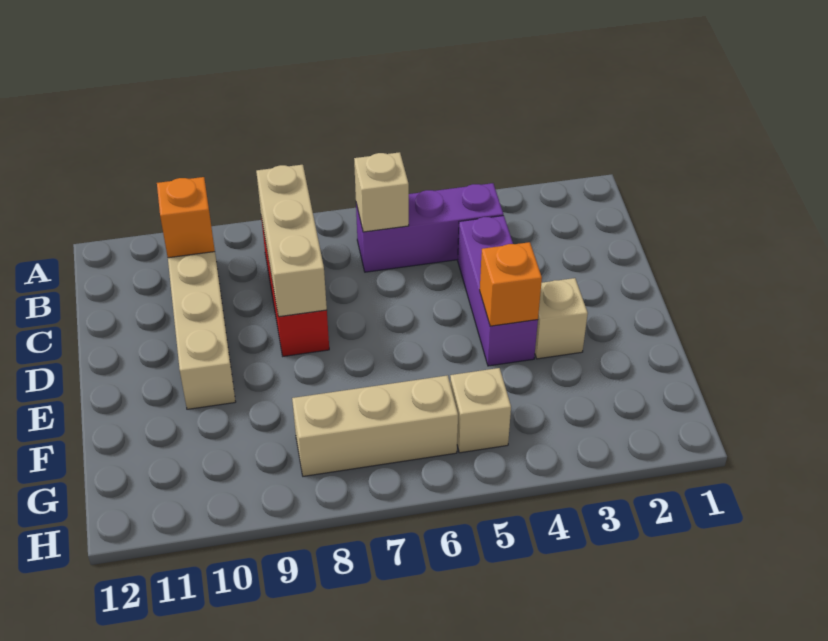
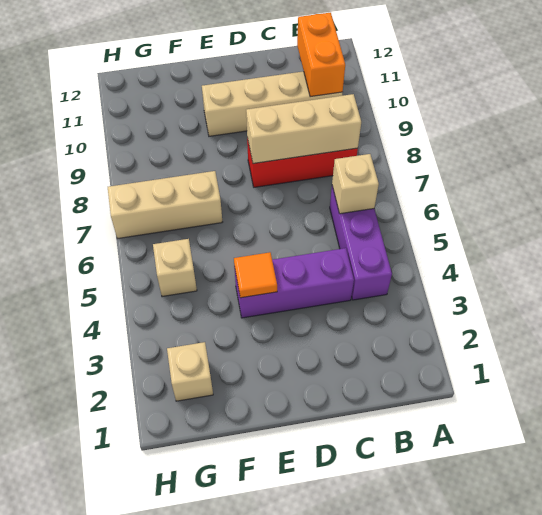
orange brick B10 level 2 -> orange brick B10:B11 level 2
tan brick E3 level 1 -> tan brick G2 level 1
orange brick E4 level 2 -> orange tile E4 level 2
tan brick G6:G8 level 1 -> tan brick F7:H7 level 1

